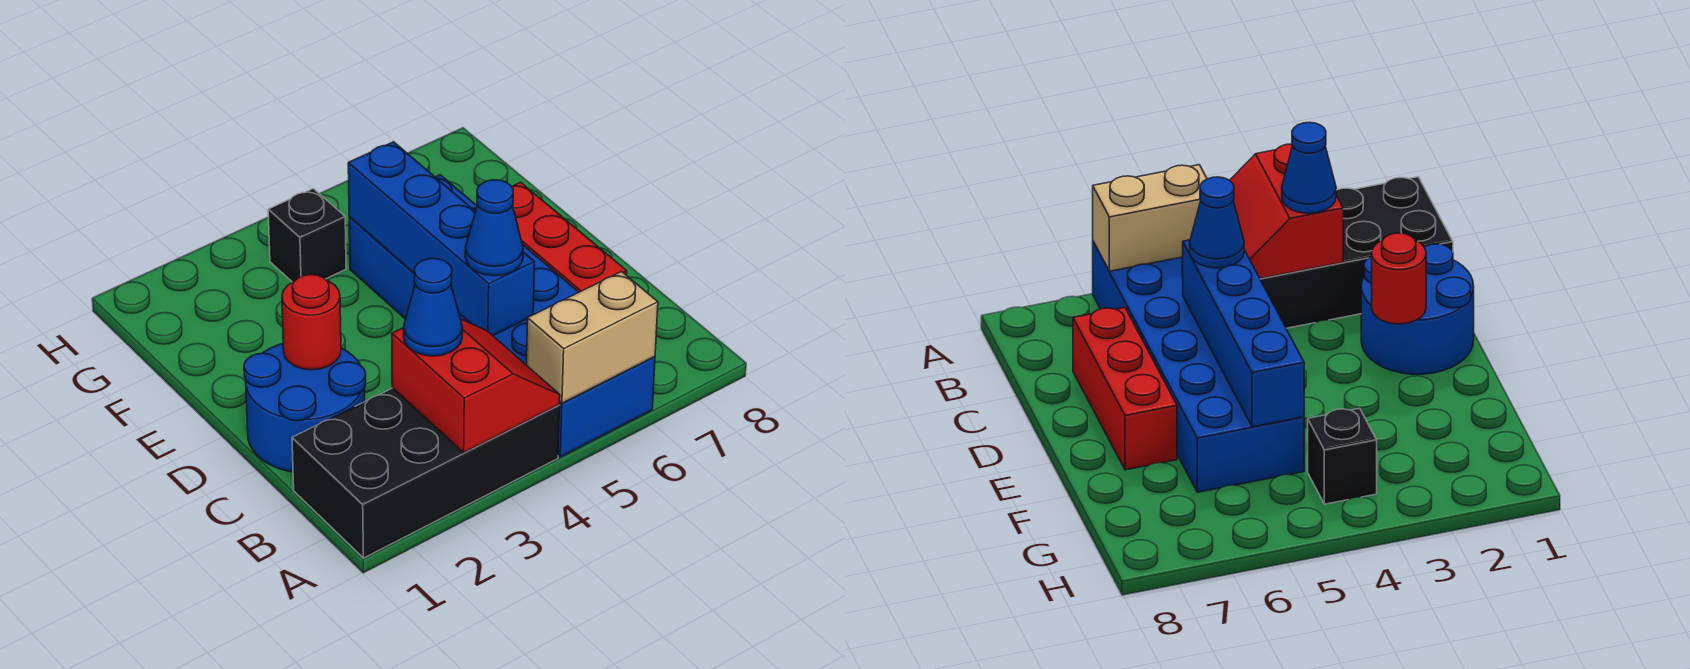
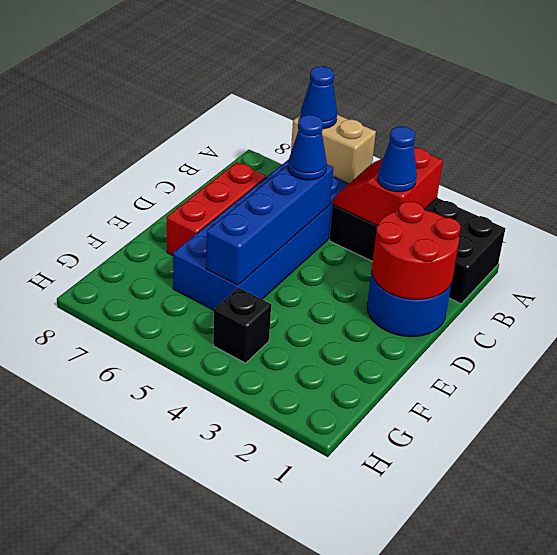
none -> blue cone A6 level 3
red round brick D2 level 2 -> red round brick C1:D2 level 2

